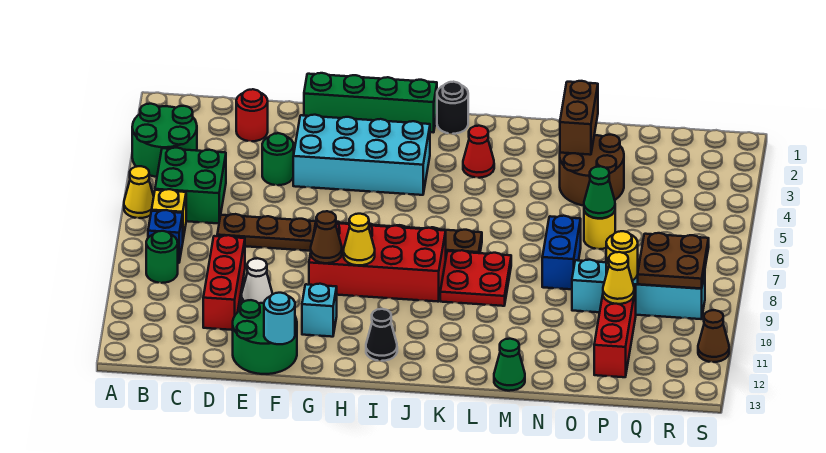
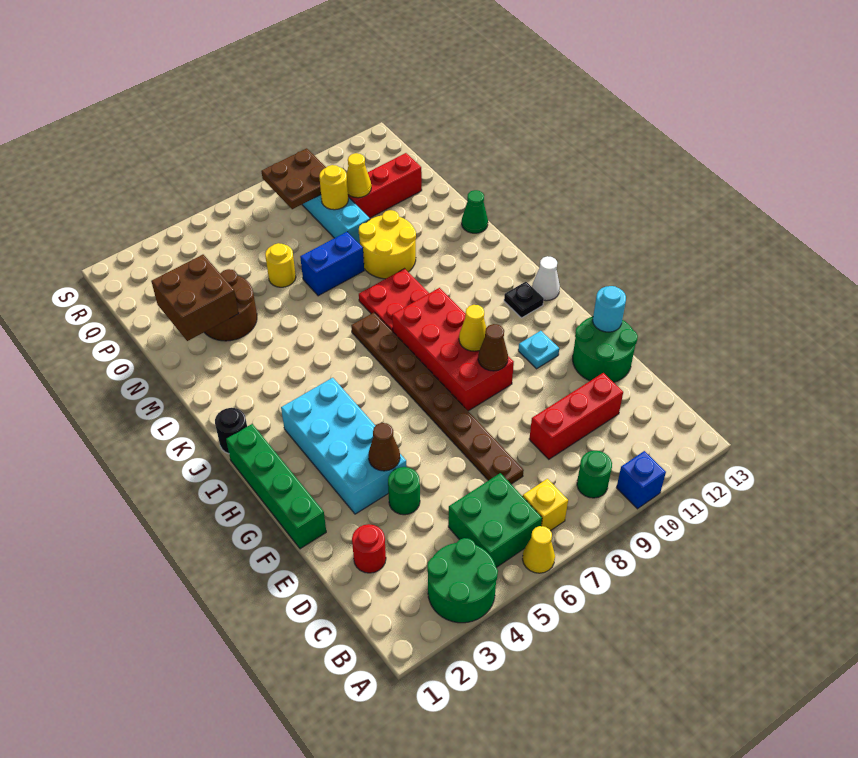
blue brick B8 level 1 -> blue brick A10 level 1
white cone E10 level 1 -> white cone I13 level 1
cyan brick G11 level 1 -> cyan plate G11 level 1
black cone I12 level 1 -> black plate I12 level 1
red cone K3 level 1 -> none
none -> yellow round brick M9:N10 level 1
brown brick N2:N3 level 2 -> brown brick N2:O3 level 2
green cone O6 level 2 -> none
brown cone S11 level 1 -> brown cone F4 level 2

